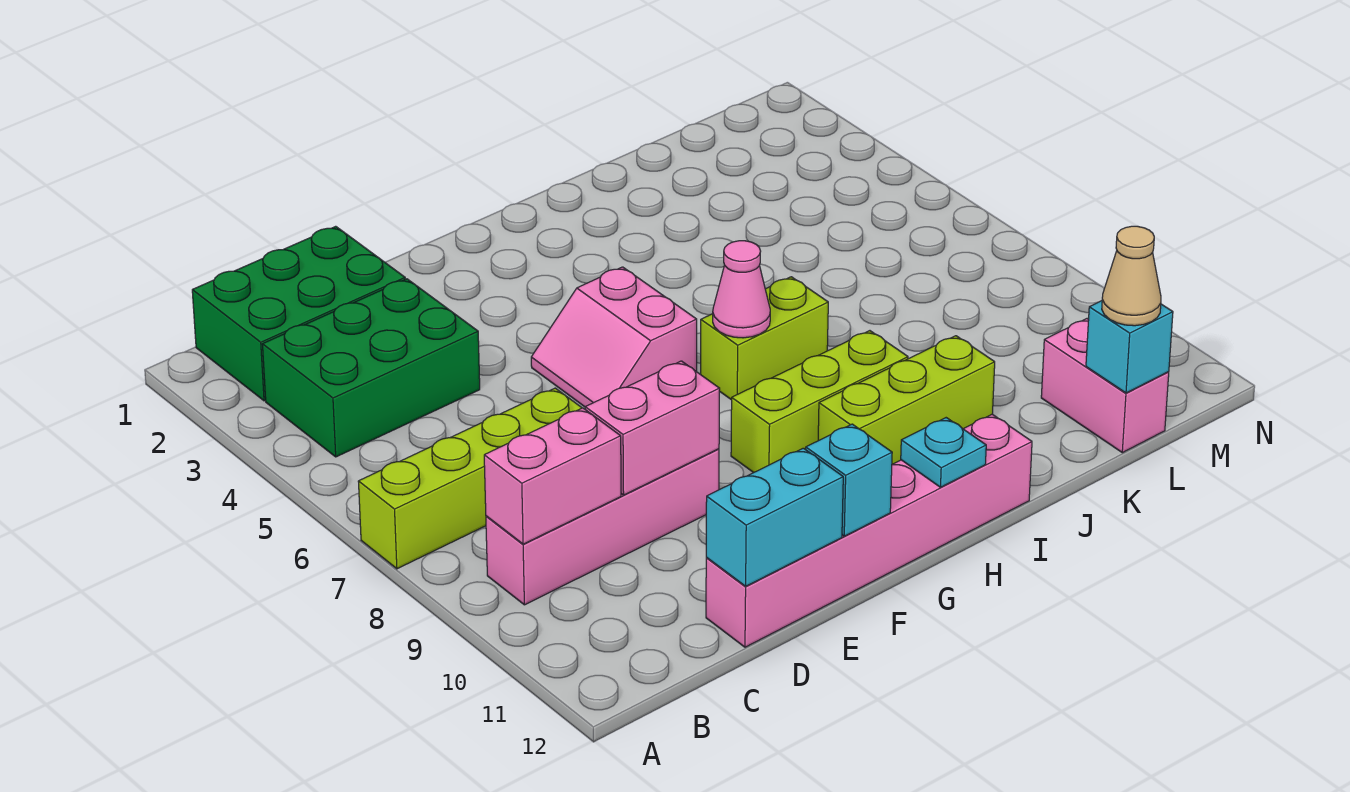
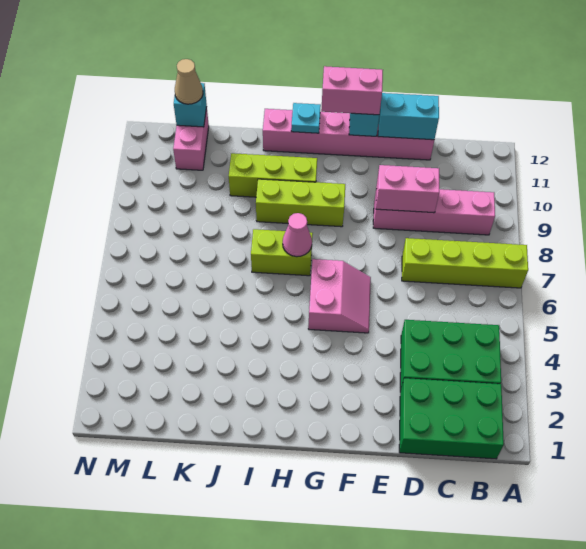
pink brick B9:C9 level 2 -> pink brick F12:G12 level 3

